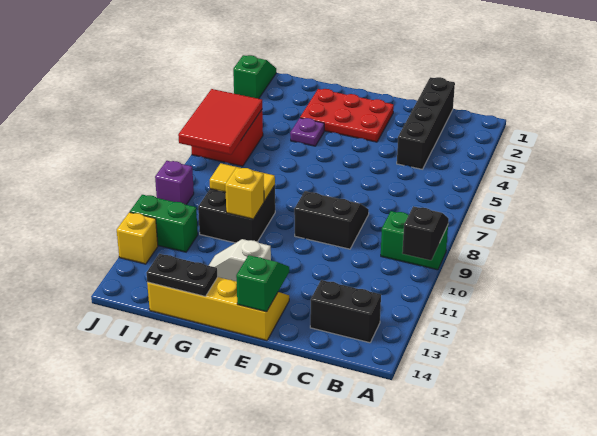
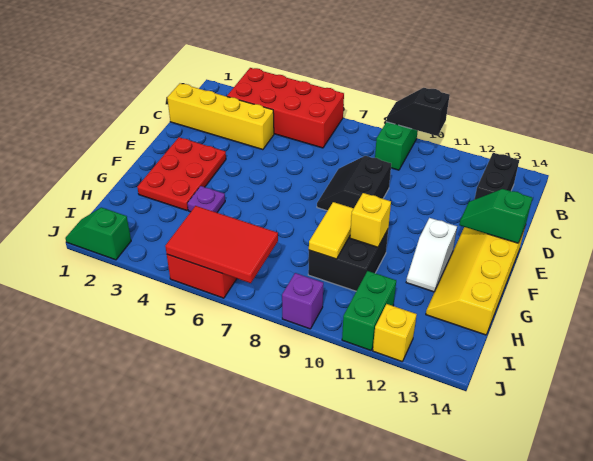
none -> red brick A3:B6 level 1
black brick C1:C4 level 1 -> yellow brick C1:C4 level 1
black plate G14:H14 level 2 -> none

